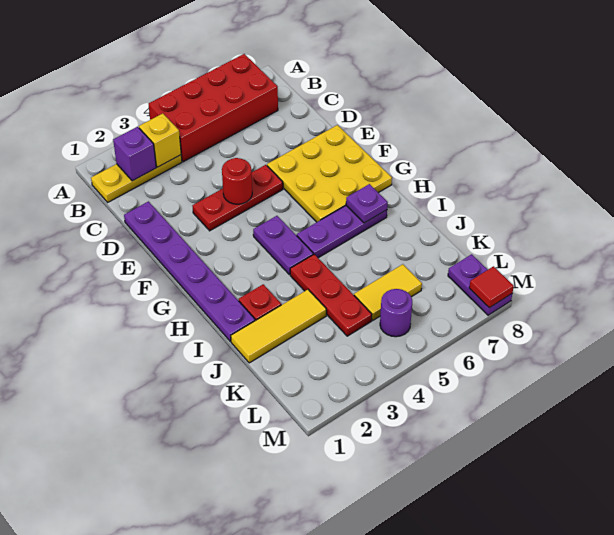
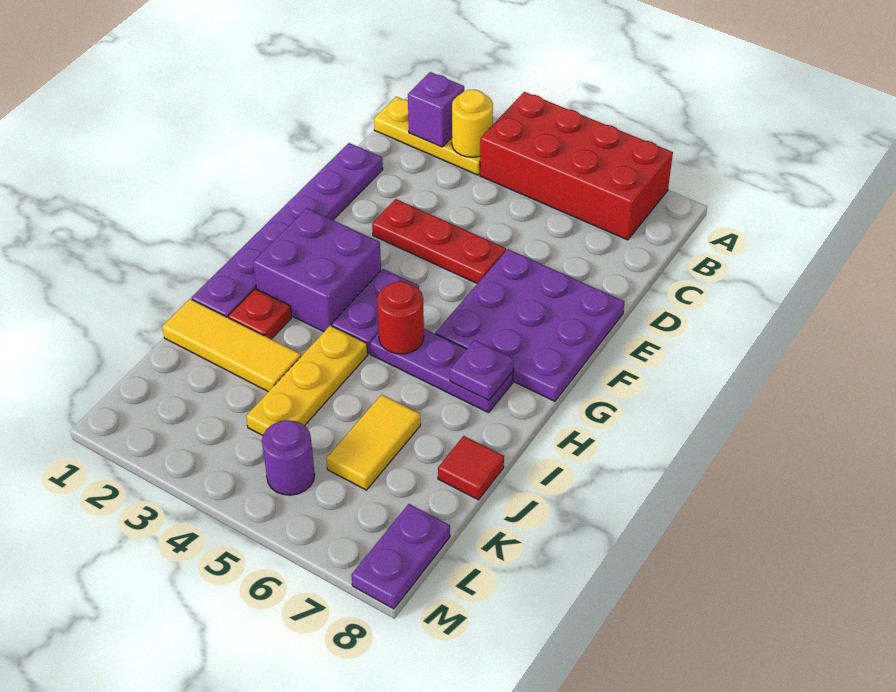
yellow brick B3 level 2 -> yellow round brick B3 level 2
red round brick E4 level 2 -> red round brick H5 level 2
yellow plate E6:G8 level 1 -> purple plate E6:G8 level 1
none -> purple brick G2:H3 level 1
red plate I4:K4 level 1 -> yellow plate I4:K4 level 1
yellow tile K5:K6 level 1 -> yellow tile J6:K6 level 1
red tile M8 level 2 -> red tile J8 level 1

